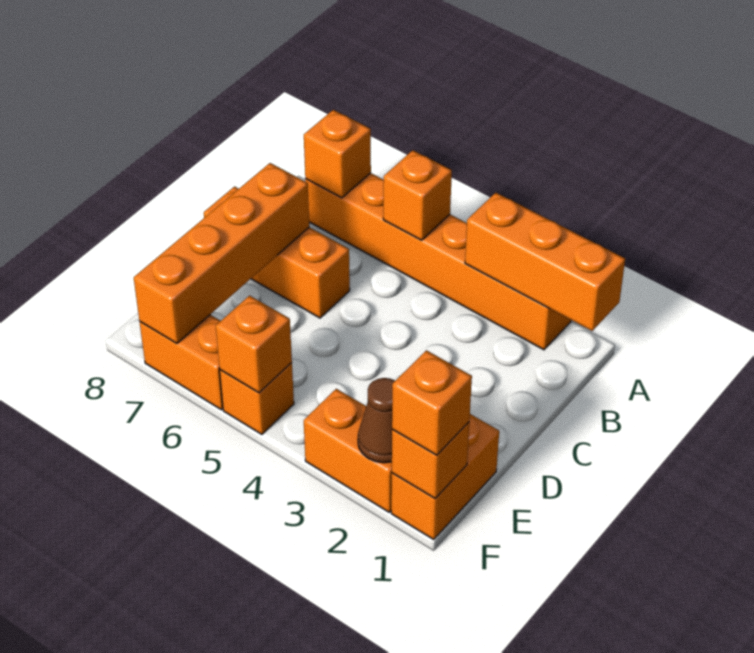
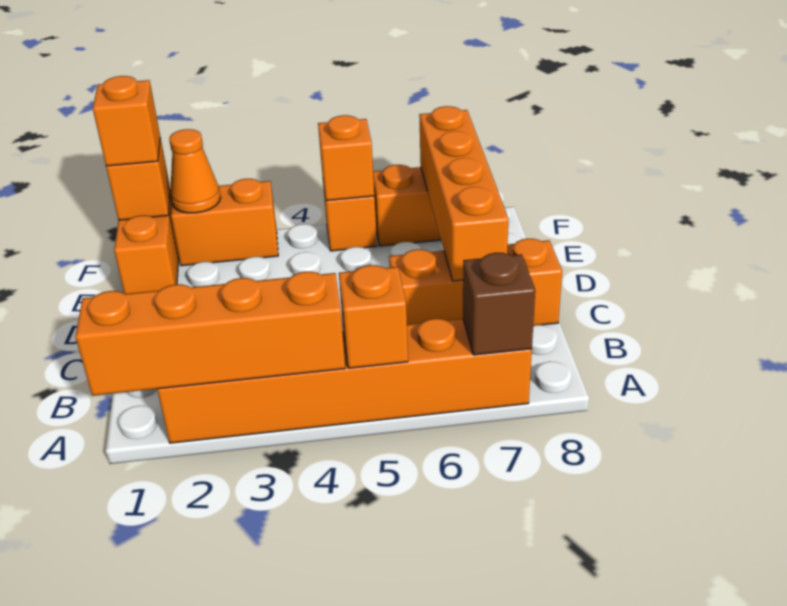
orange brick A1:A3 level 2 -> orange brick A1:A4 level 2
orange brick A7 level 2 -> brown brick A7 level 2
brown cone F2 level 2 -> orange cone F2 level 2

